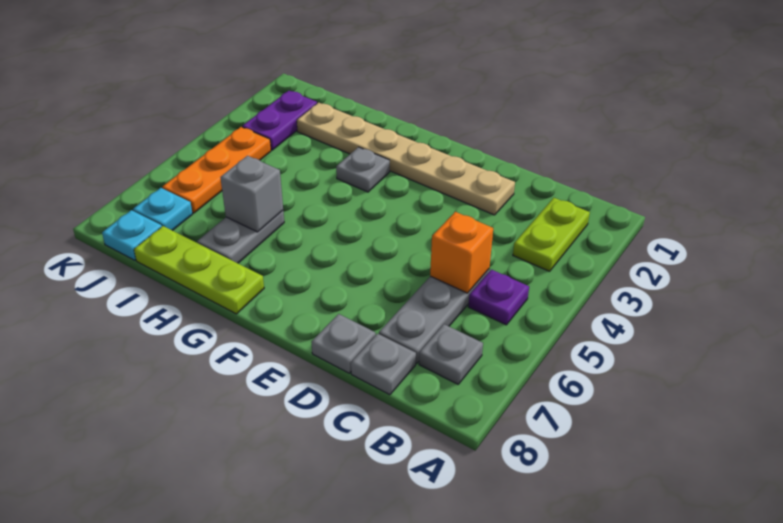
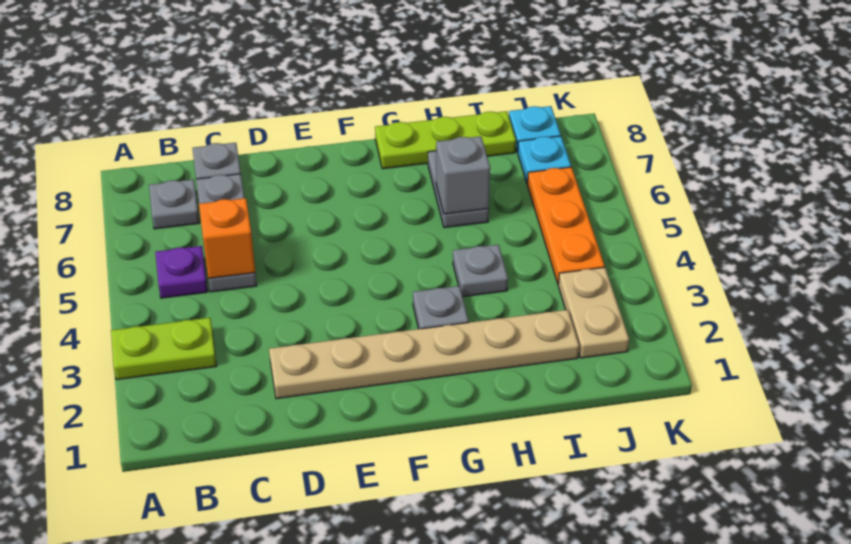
lime plate B2:B3 level 1 -> lime plate A3:B3 level 1
grey plate D8 level 1 -> grey plate H4 level 1
purple plate J2:J3 level 1 -> tan plate J2:J3 level 1

